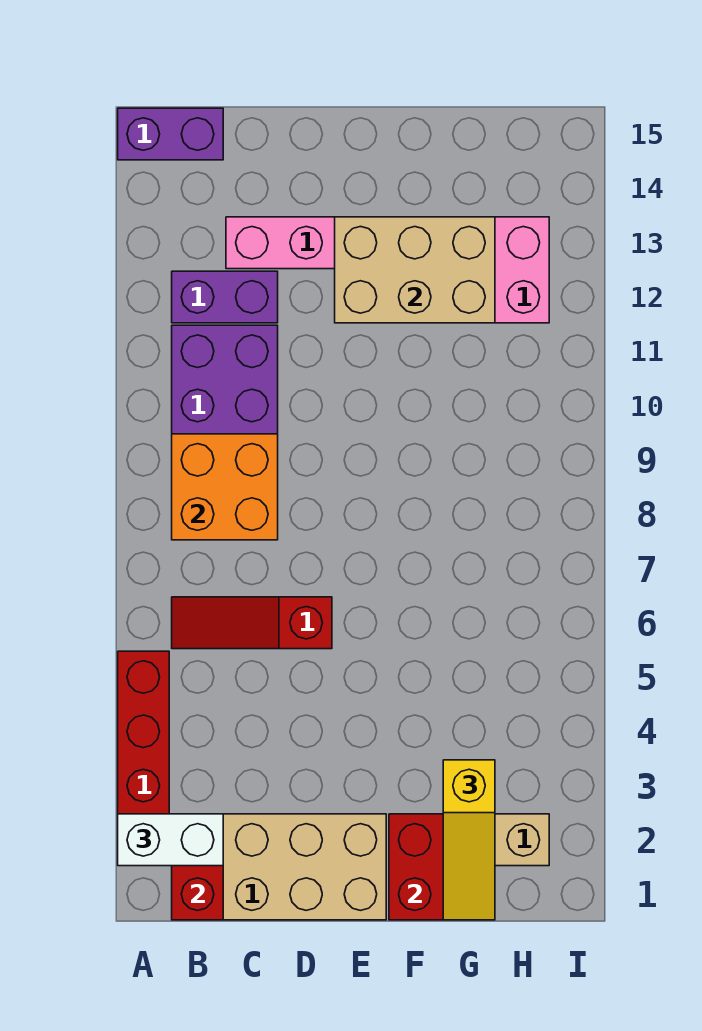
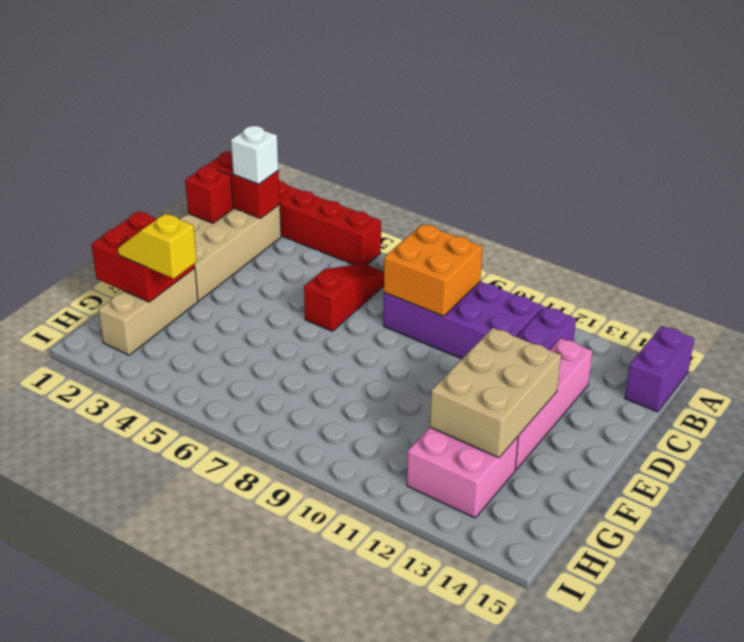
white brick A2:B2 level 3 -> white brick B2 level 3
none -> red brick C1 level 2
yellow slope G1:G3 level 3 top 3 -> yellow slope G2:G3 level 3 top 3

